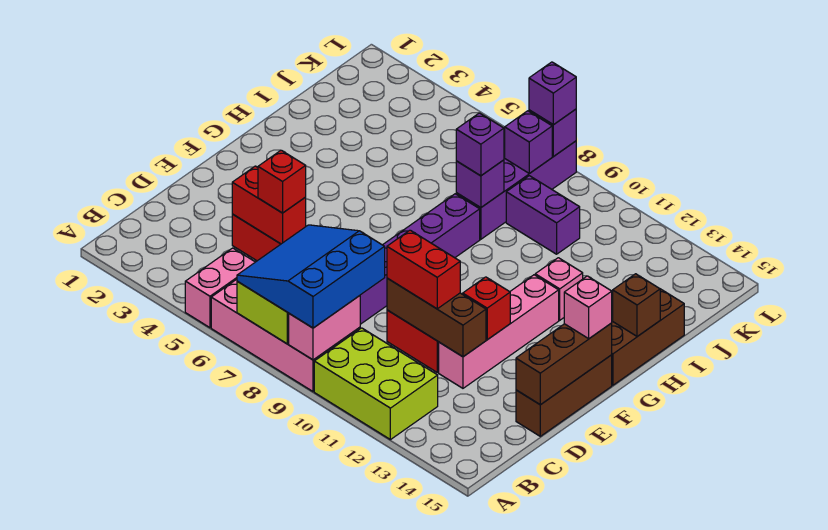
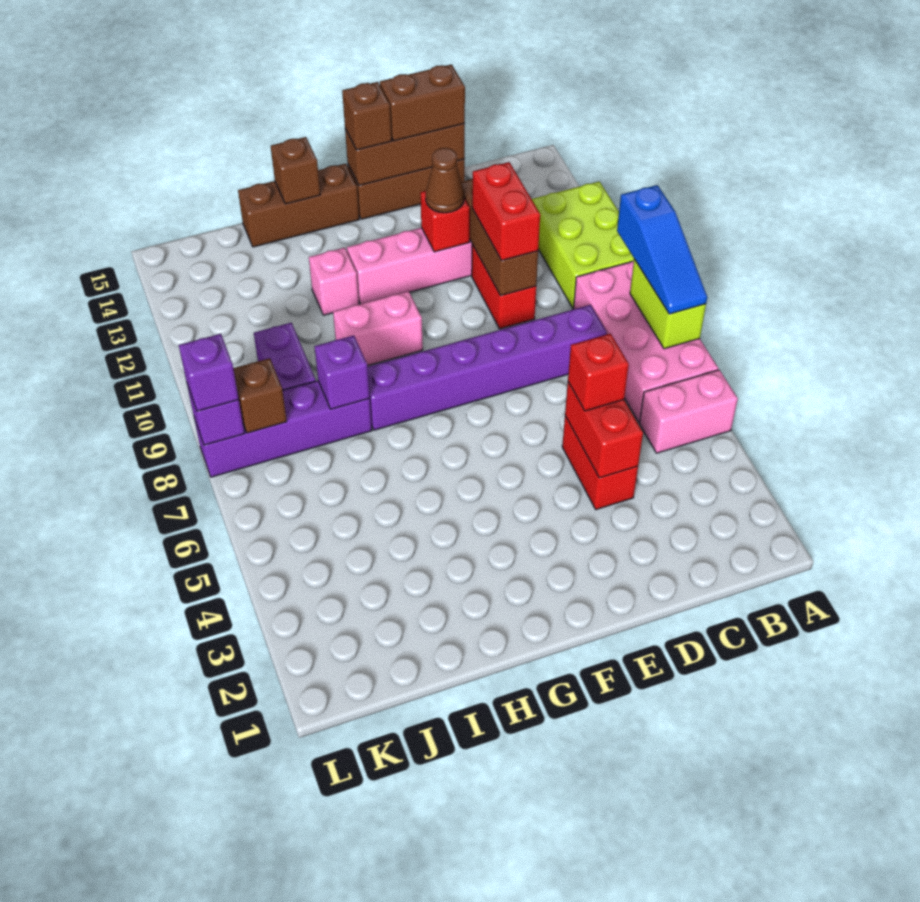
blue slope A7:C9 level 3 top 9 -> blue slope A7:A9 level 3 top 9
pink brick A9:B9 level 2 -> pink brick G10:H10 level 1
none -> brown brick D15:E15 level 3
none -> brown cone E12 level 3
pink brick F15 level 3 -> brown brick F15 level 3
purple brick I8 level 3 -> none
purple brick K8 level 2 -> brown brick K8 level 2

